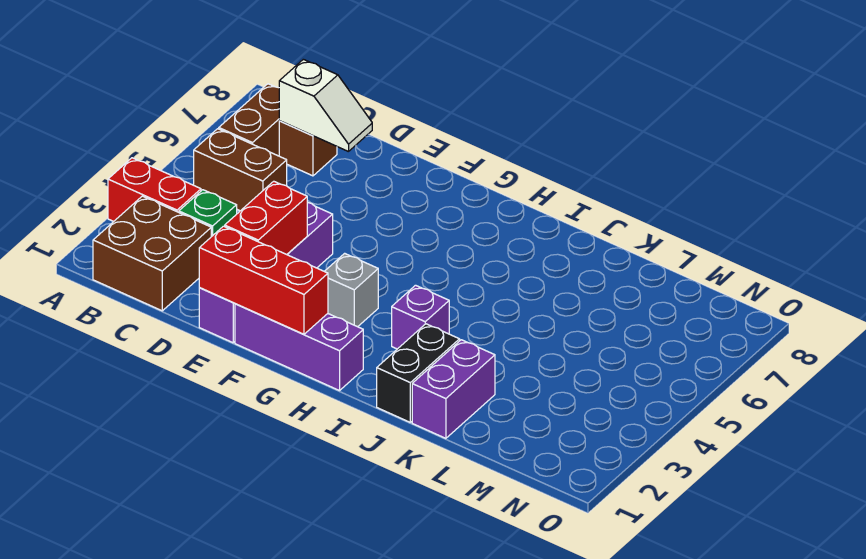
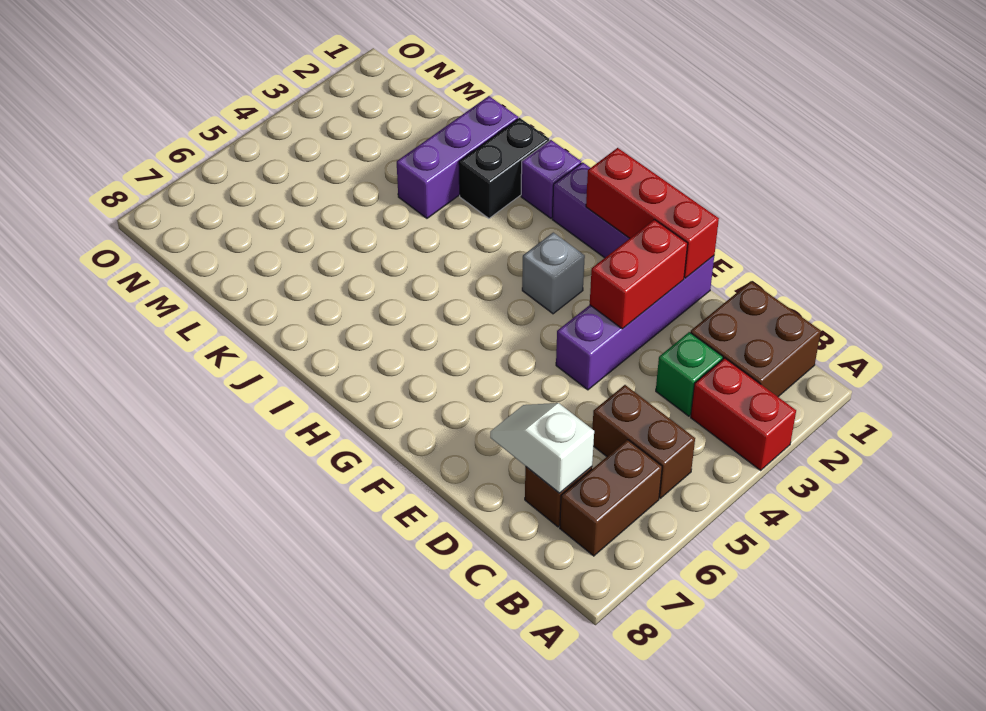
purple brick I3 level 1 -> purple brick I1 level 1
purple brick K1:K2 level 1 -> purple brick K1:K3 level 1

